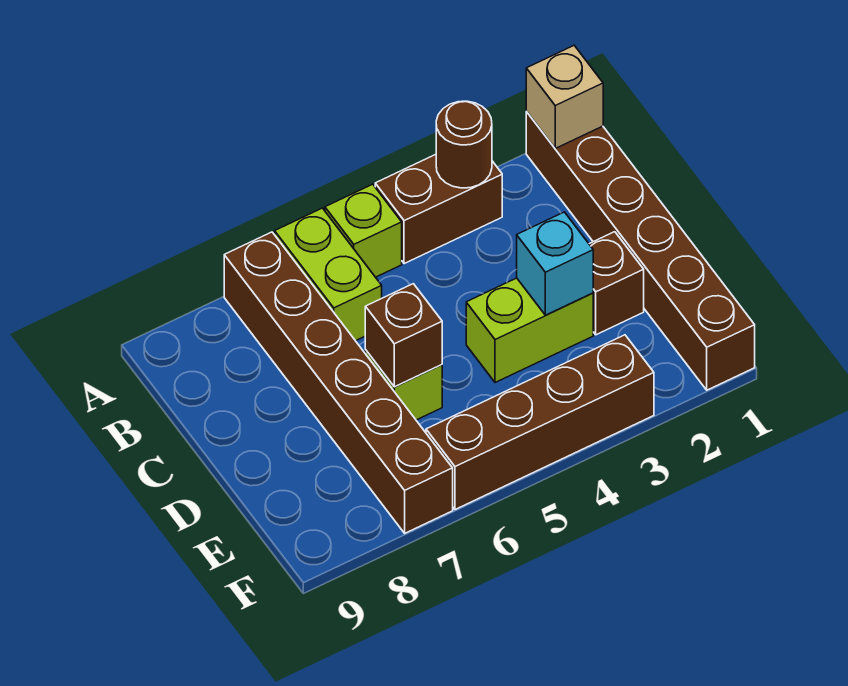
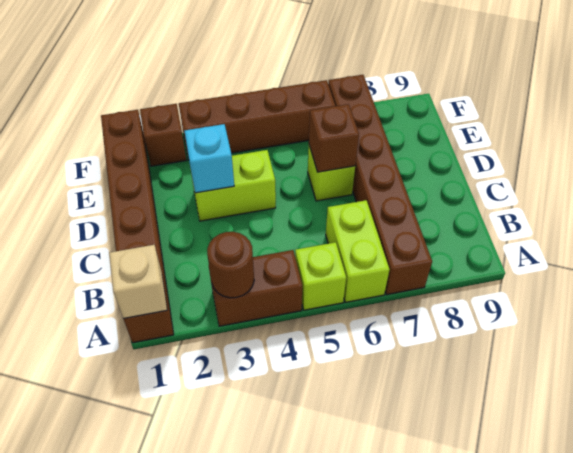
brown brick D2 level 1 -> brown brick F2 level 1

